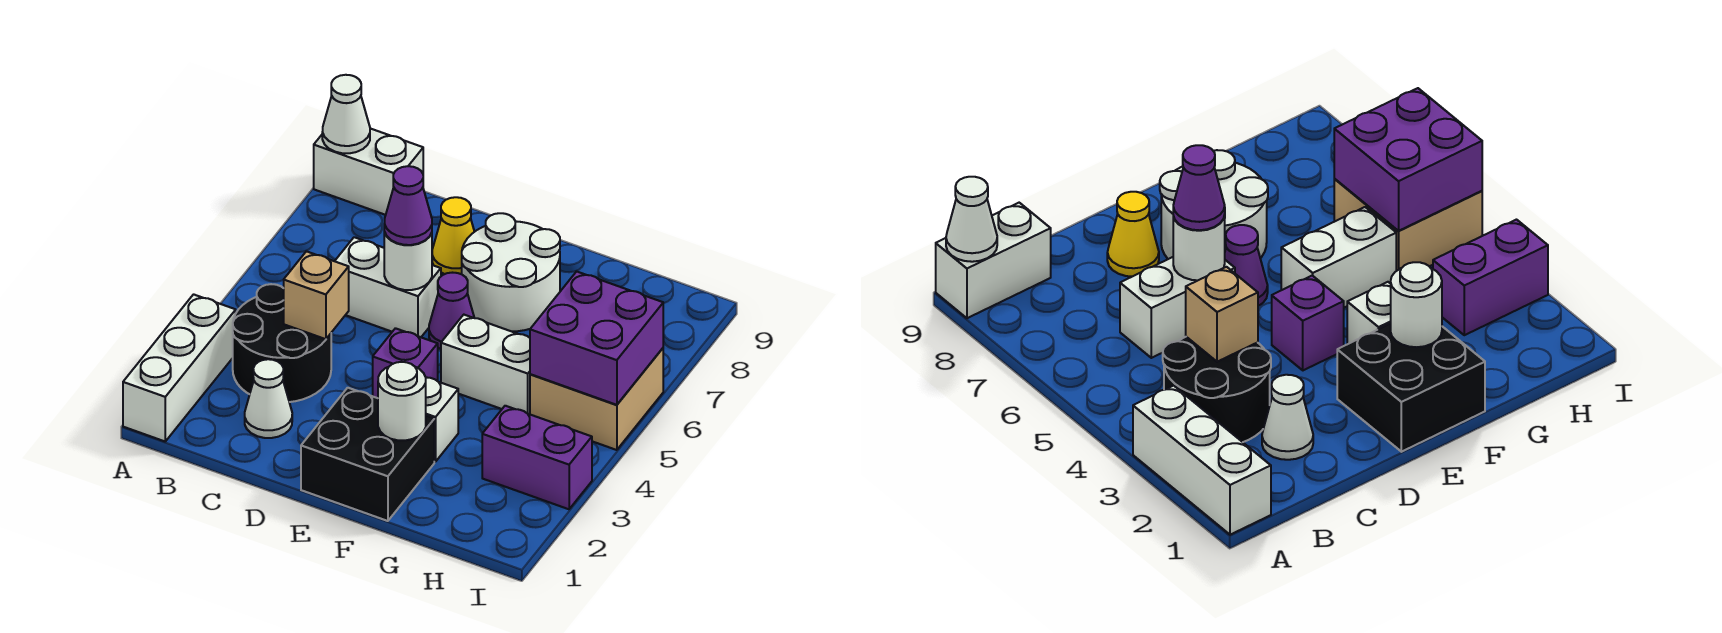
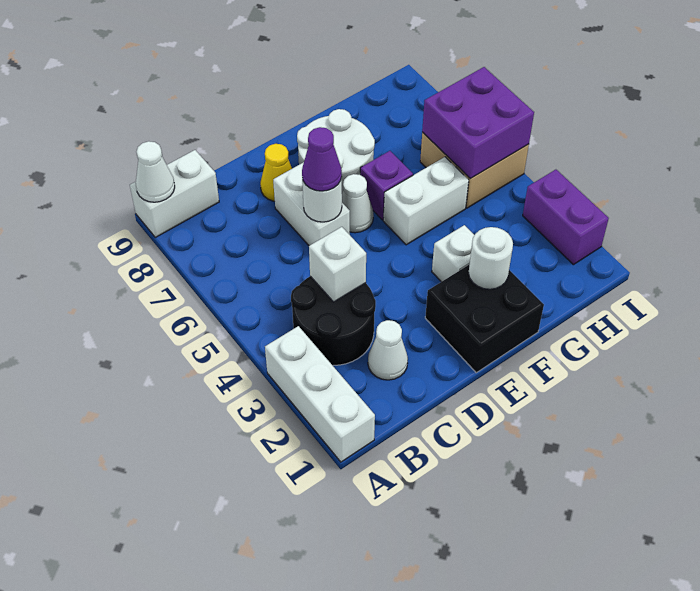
tan brick C4 level 2 -> white brick C4 level 2
white brick C6:D6 level 1 -> white brick D6:D7 level 1
purple brick E4 level 1 -> purple brick F6 level 1
purple cone E6 level 1 -> white cone E6 level 1
purple brick H3:I3 level 1 -> purple brick I2:I3 level 1

